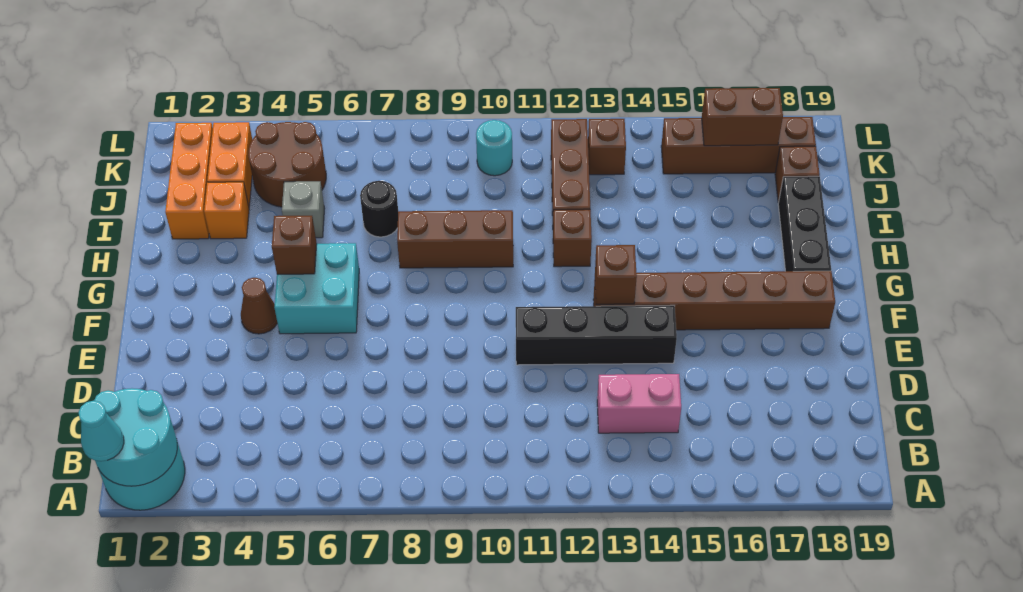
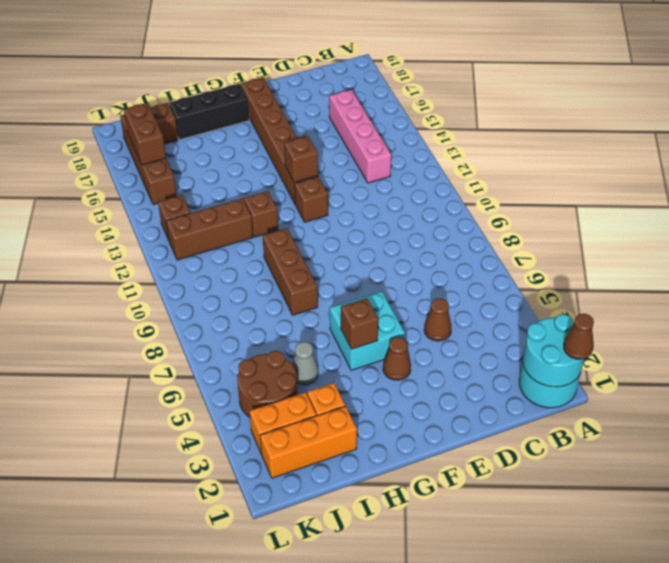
cyan cone A1 level 3 -> brown cone A1 level 3
pink brick C13:C14 level 1 -> pink brick C13:C16 level 1
none -> brown cone D5 level 1
black brick E11:E14 level 1 -> none
none -> brown brick F12 level 1
grey brick I5 level 1 -> grey cone I5 level 1
black round brick I7 level 1 -> none
cyan round brick K10 level 1 -> none

